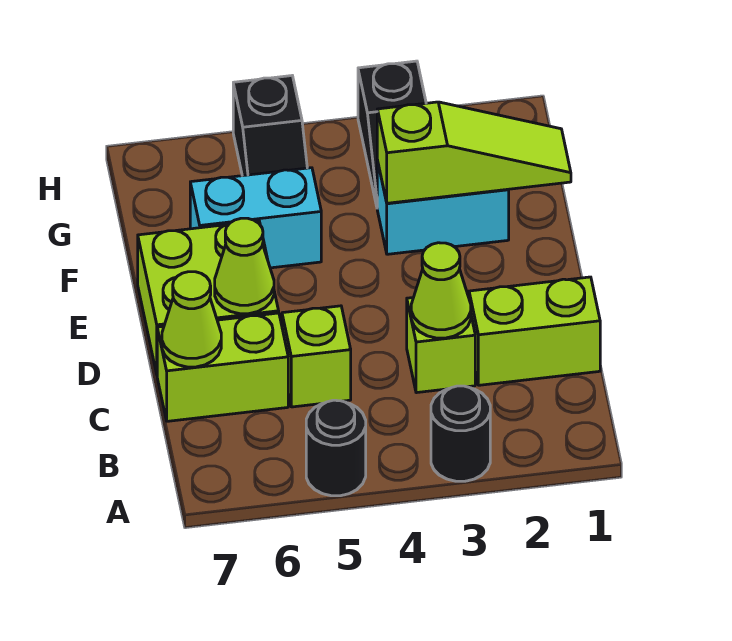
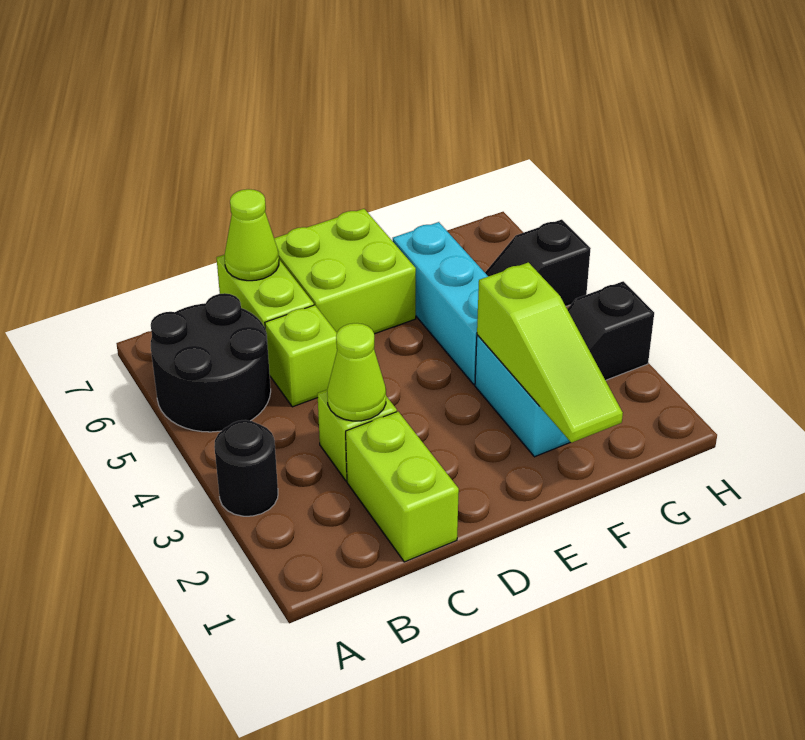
black round brick A5 level 1 -> black round brick A5:B6 level 1
lime cone D6 level 2 -> none
cyan brick F5:F6 level 1 -> cyan brick F4:F6 level 1

